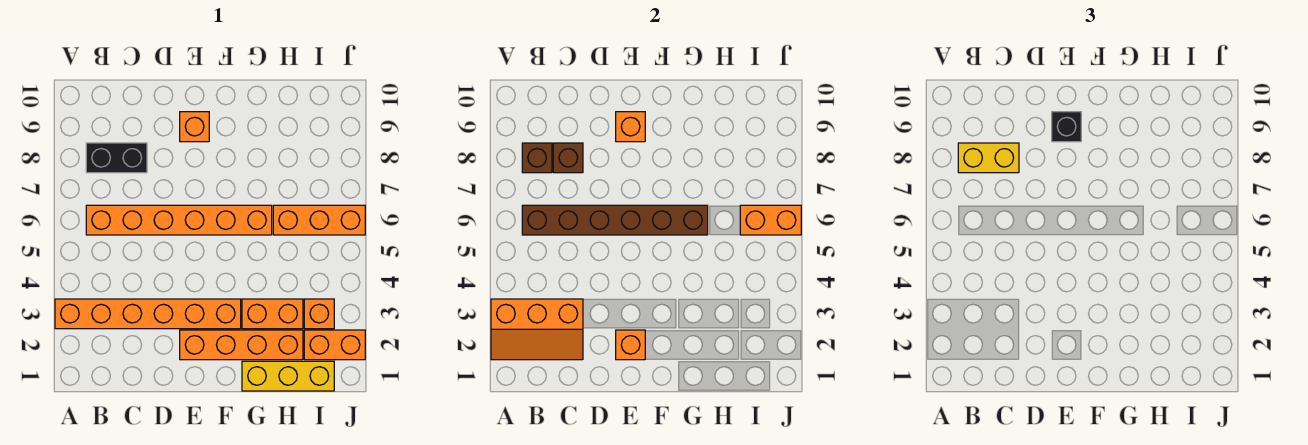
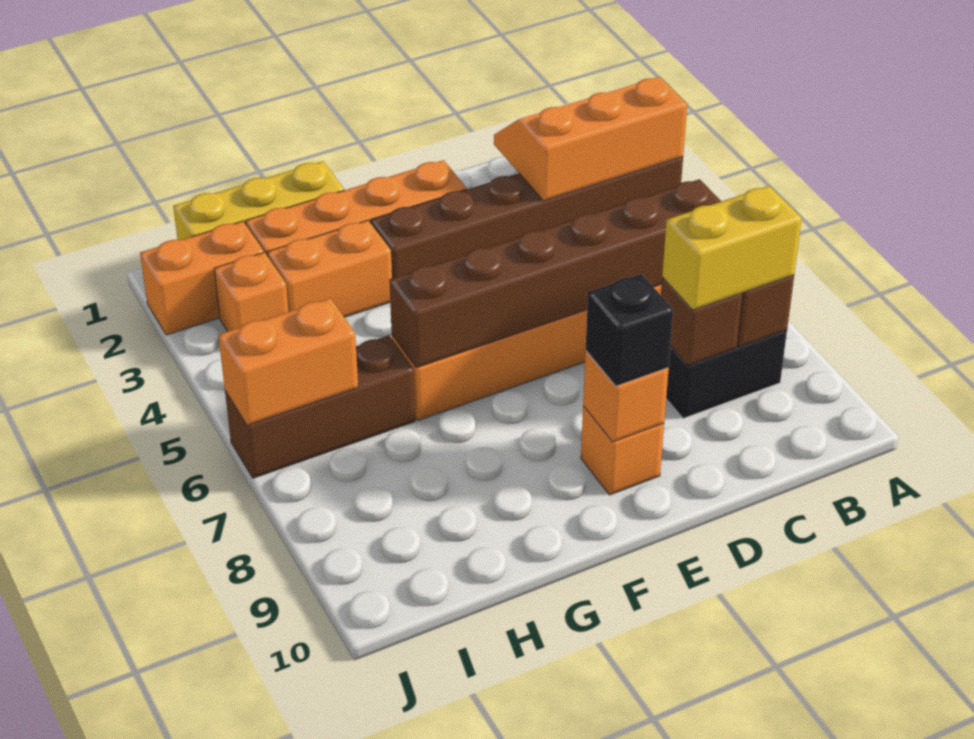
orange brick A3:F3 level 1 -> brown brick A3:F3 level 1
orange brick E2 level 2 -> none
orange brick H6:J6 level 1 -> brown brick H6:J6 level 1

